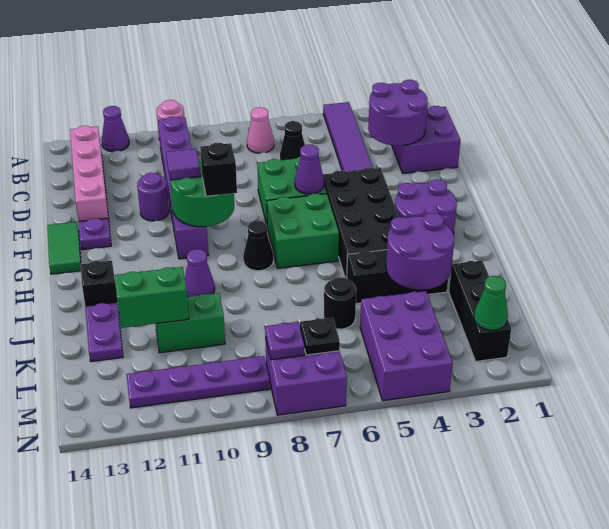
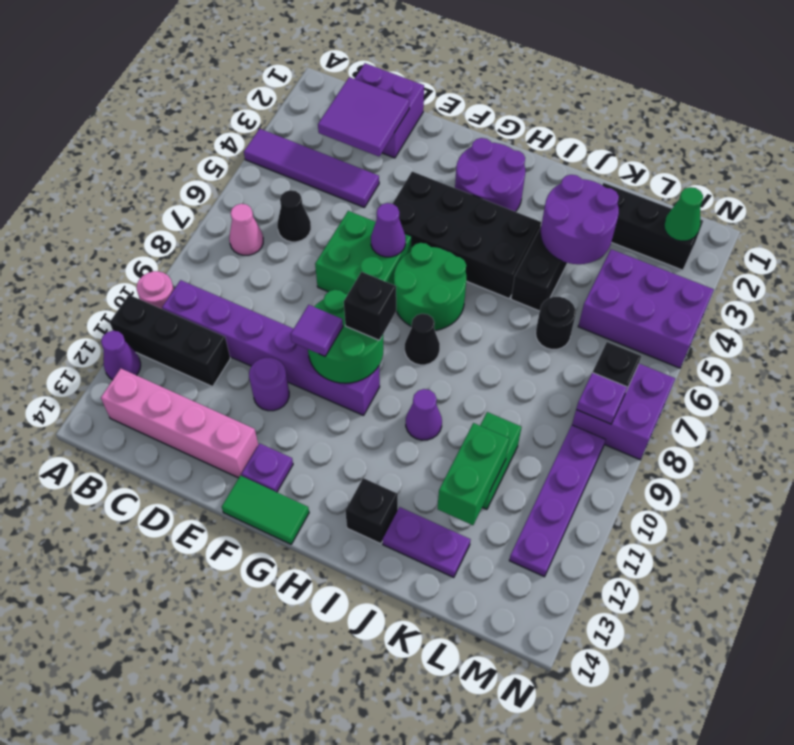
none -> black brick A11:C11 level 1
purple round brick C2:D3 level 2 -> purple tile C2:D3 level 2
green brick G6:H7 level 1 -> green round brick G6:H7 level 1

